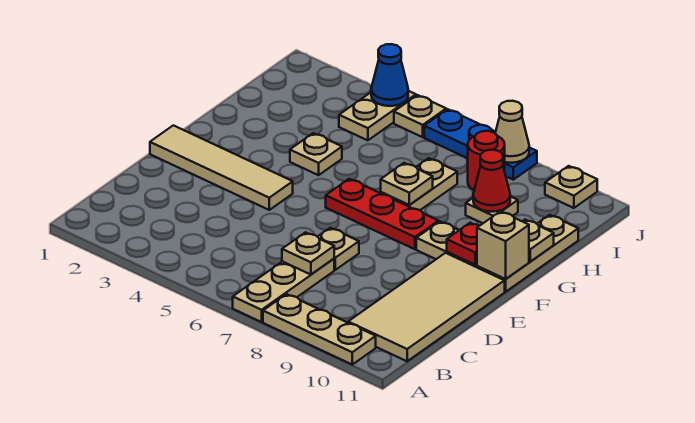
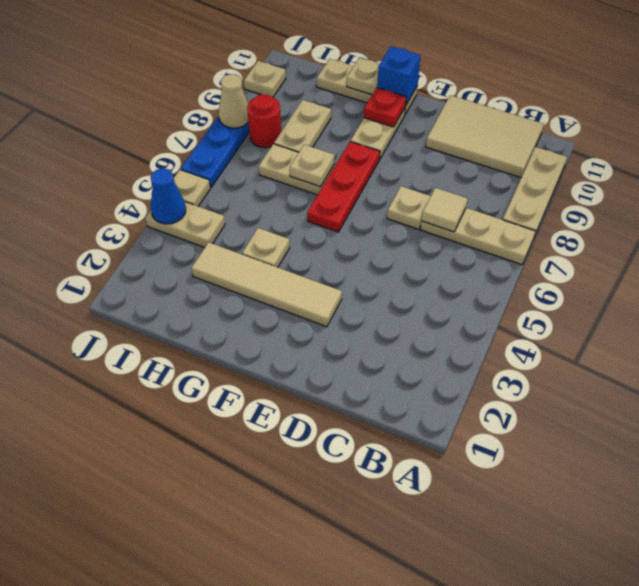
tan tile B10:E11 level 1 -> tan tile B10:D11 level 1
tan plate C7 level 2 -> tan tile C7 level 2
tan tile E1:E4 level 1 -> tan tile E3:H3 level 1
tan brick F11 level 2 -> blue brick F11 level 2
tan plate H9 level 1 -> tan plate H8:H9 level 1
red cone H9 level 2 -> none

